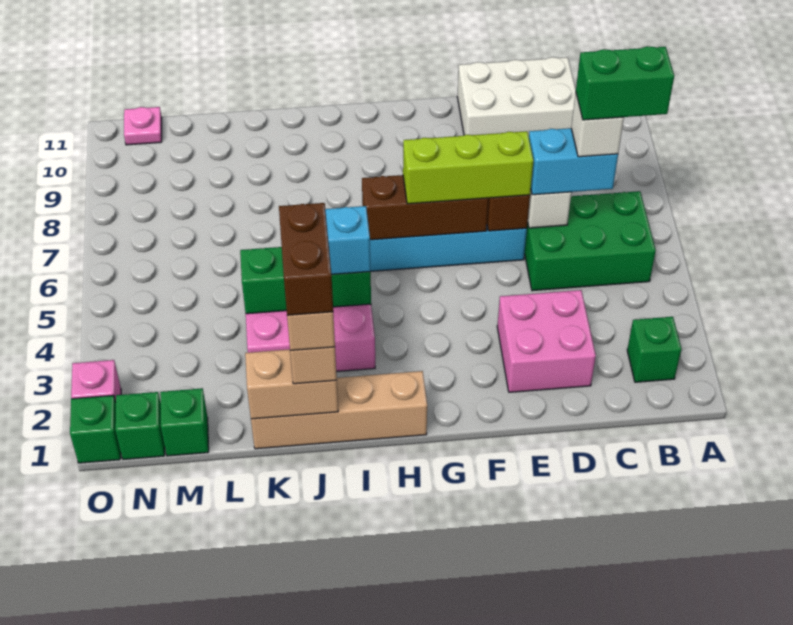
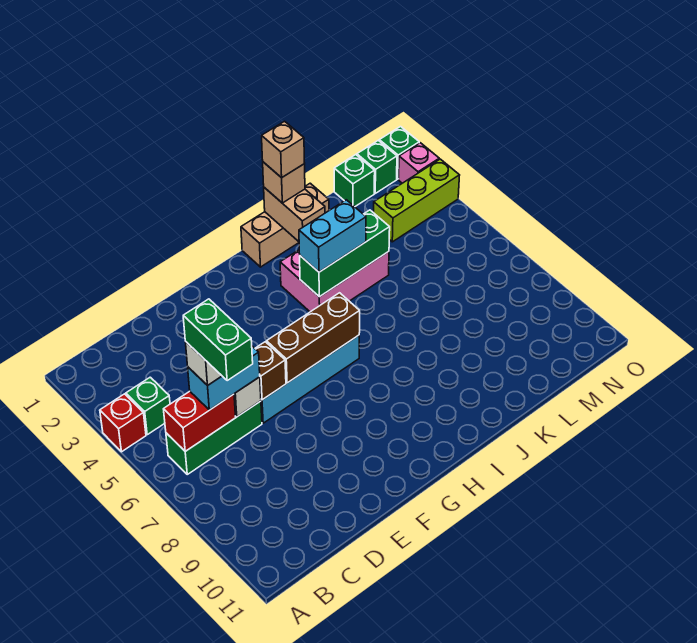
none -> red brick A4 level 1
green brick B2 level 1 -> green brick B4 level 1
green brick B5:D6 level 1 -> green brick B6:D6 level 1
none -> red brick B6:C6 level 2
green brick B6:C6 level 5 -> green brick C6:C7 level 5
white brick C10:E11 level 1 -> none
pink brick D2:E3 level 1 -> none
lime brick E6:G6 level 3 -> lime brick M3:O3 level 1
tan brick H1:K1 level 1 -> tan brick I1:K1 level 1
tan brick J1:K1 level 2 -> tan brick J1:J2 level 2
brown brick J1:J2 level 5 -> none
pink plate N11 level 1 -> none

